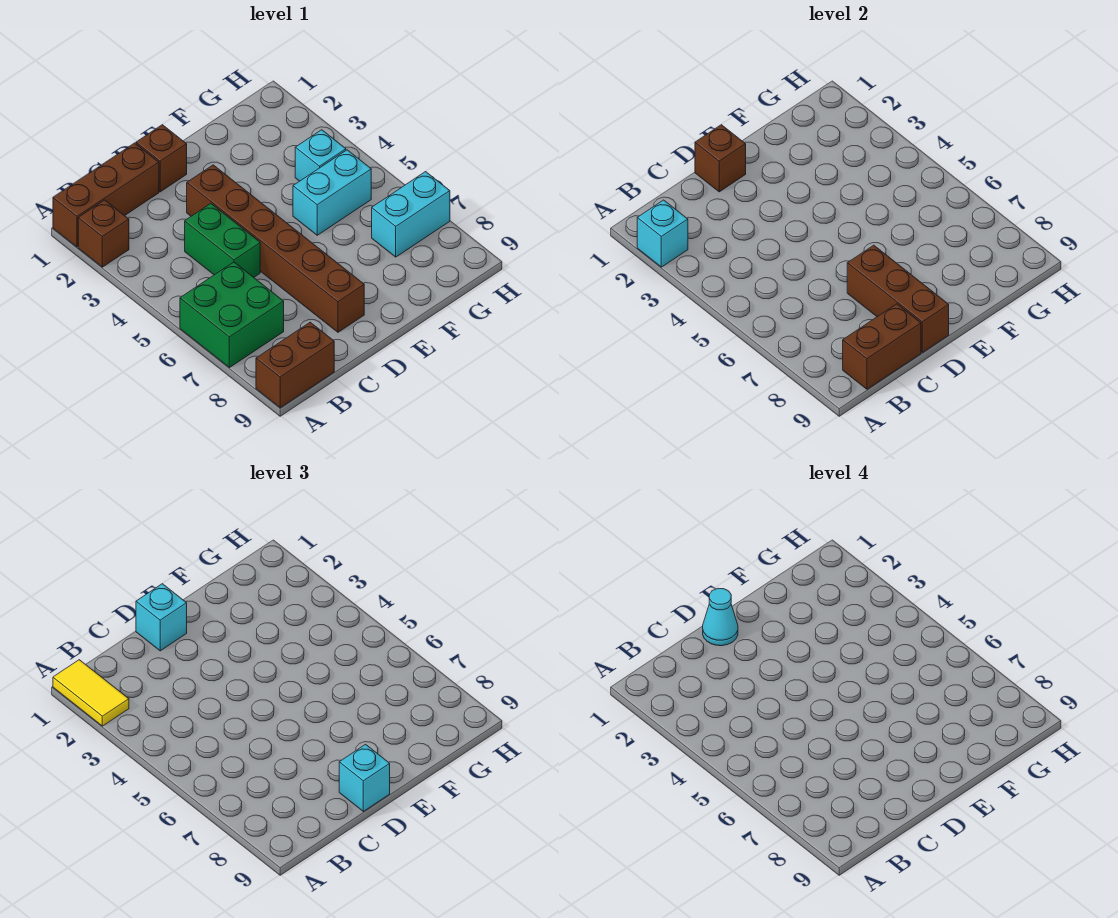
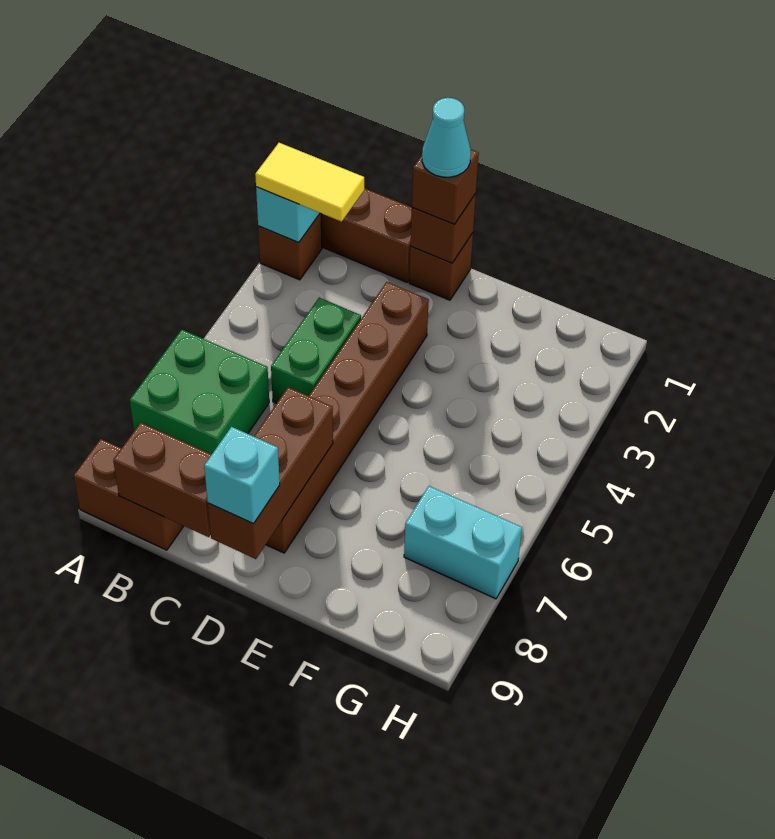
yellow tile A1:A2 level 3 -> yellow tile A2:B2 level 3
cyan brick D1 level 3 -> brown brick D1 level 3
cyan brick F5:G5 level 1 -> none
cyan brick G4 level 1 -> none

